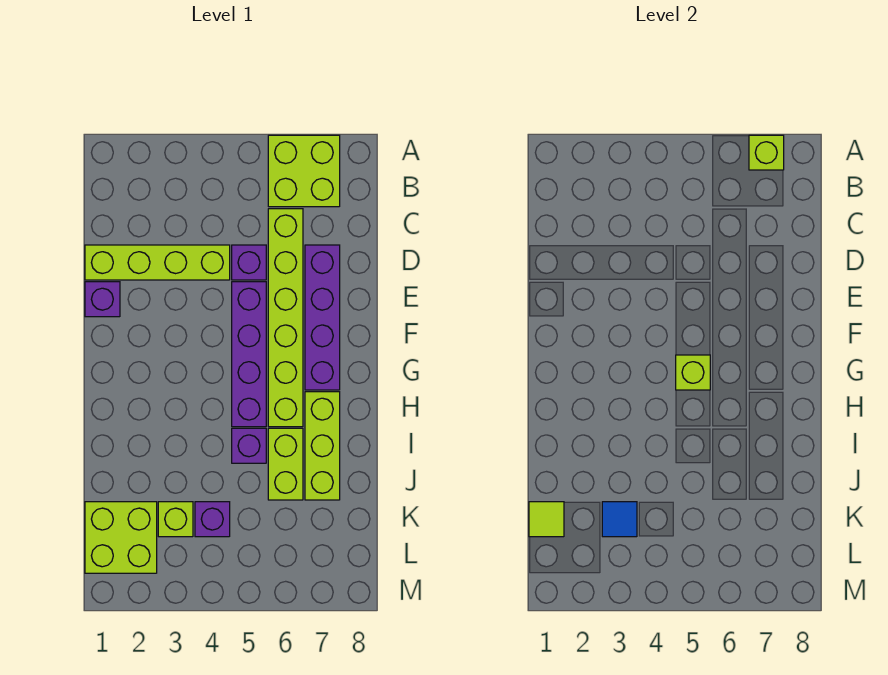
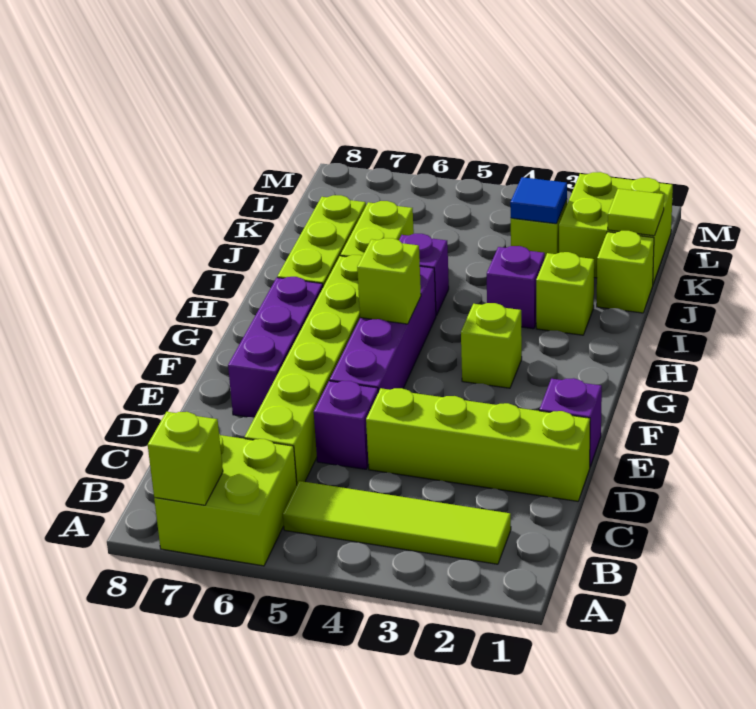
none -> lime tile B2:B5 level 1
purple brick D7:G7 level 1 -> purple brick E7:G7 level 1
none -> lime brick G3 level 1
none -> lime brick I2 level 1
none -> lime brick J1 level 1
purple brick K4 level 1 -> purple brick I3 level 1

